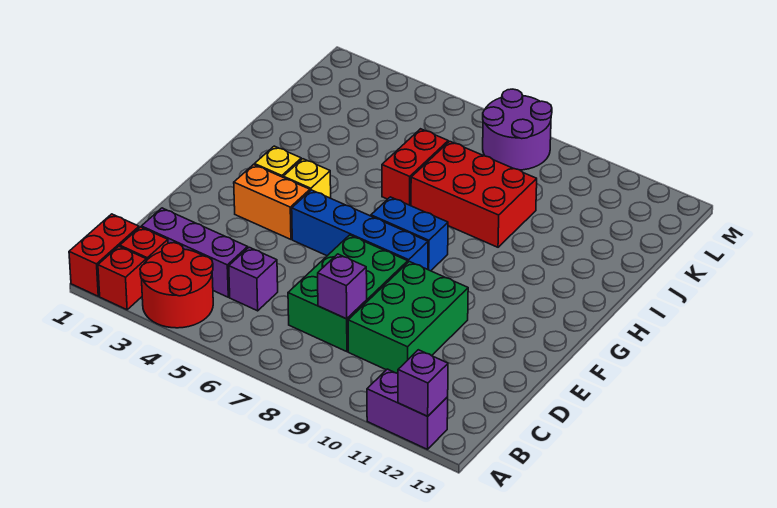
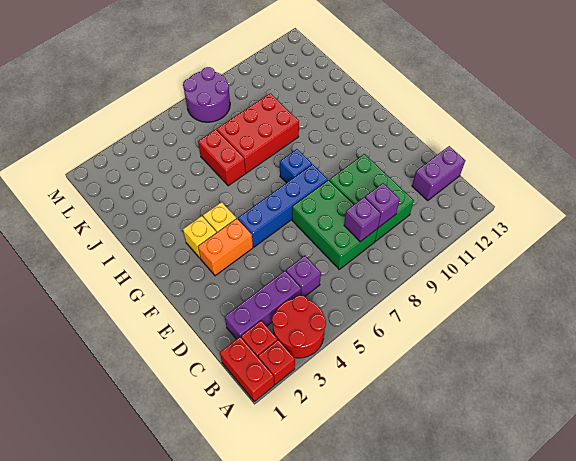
purple brick A11:A12 level 1 -> purple brick C12:C13 level 1
purple brick A12 level 2 -> purple brick C9 level 2
blue brick G7:G8 level 1 -> blue brick G8 level 1

